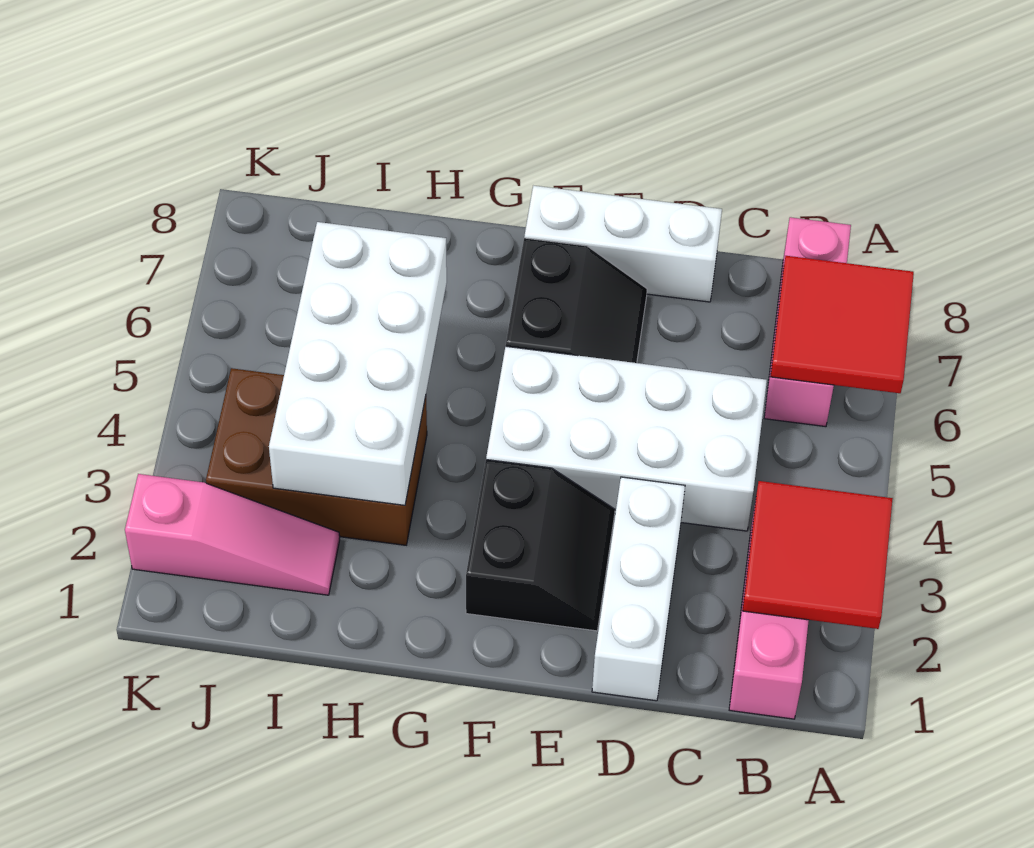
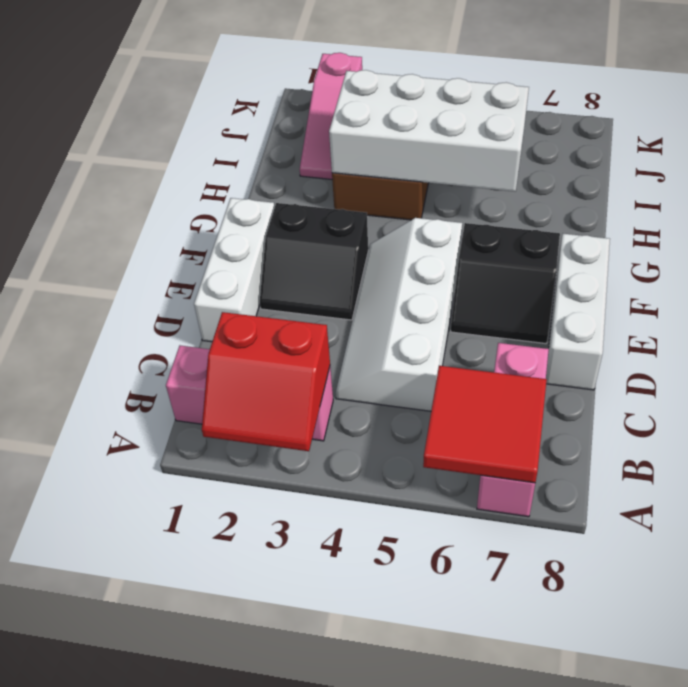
red tile A2:B3 level 2 -> red slope A2:B3 level 2 top B
pink brick B6:B8 level 1 -> pink brick A7:C7 level 1
white brick C4:F5 level 1 -> white slope C4:F5 level 1 top 5
white brick D1:D3 level 1 -> white brick D1:F1 level 1

